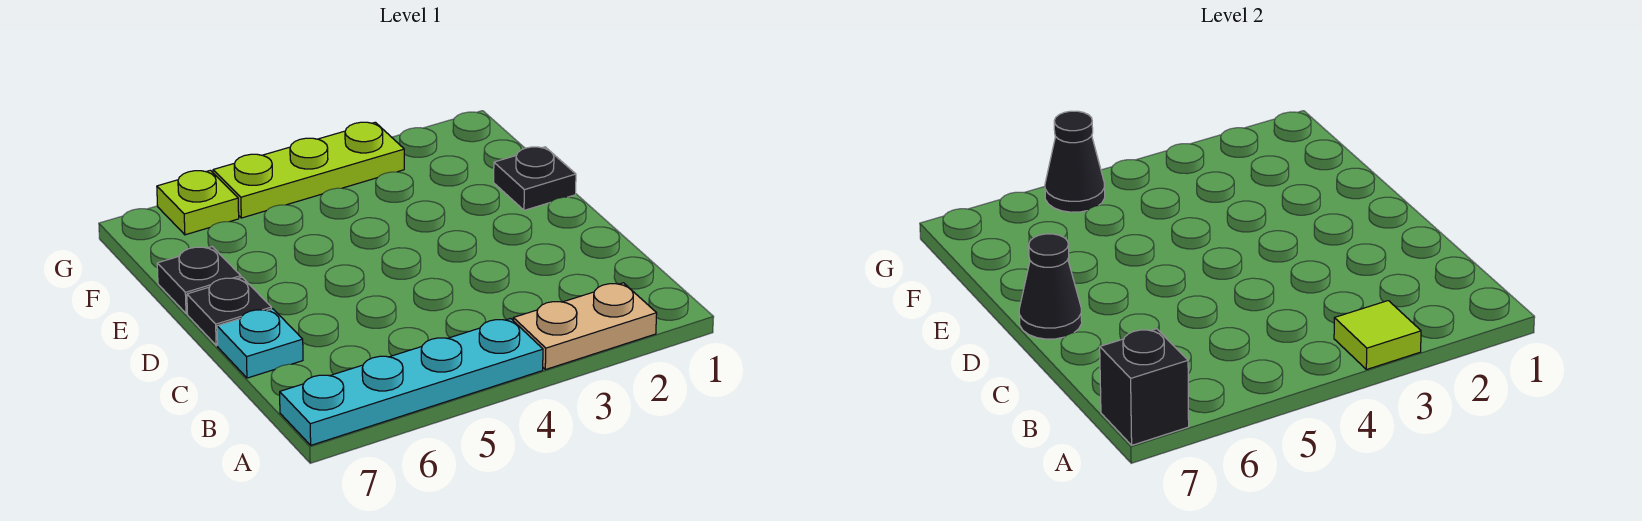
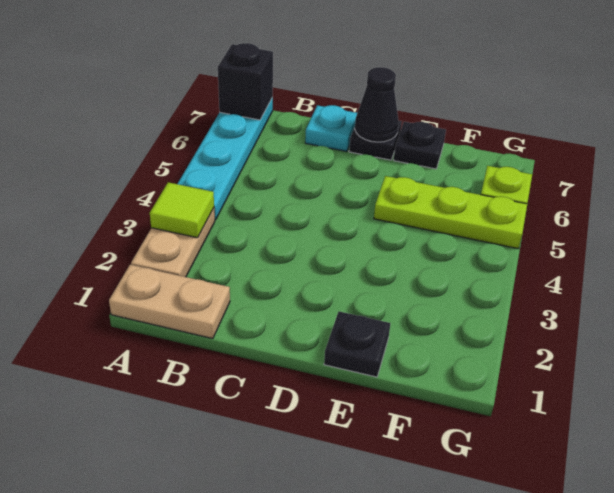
none -> tan plate A1:B1 level 1
lime plate G3:G5 level 1 -> lime plate E5:G5 level 1
black cone G5 level 2 -> none

